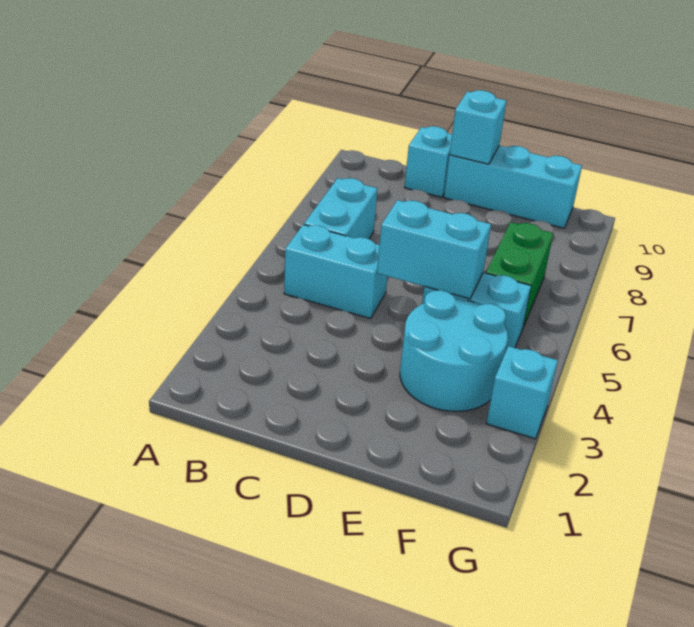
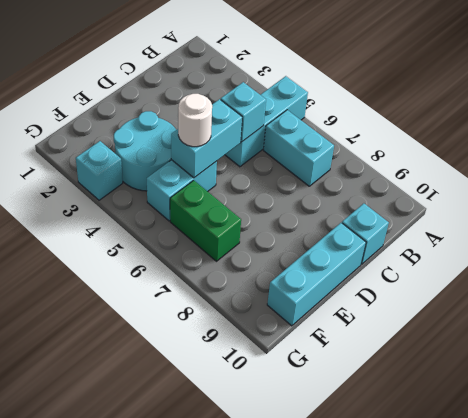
cyan brick B5:C5 level 1 -> cyan brick A5:C5 level 1
cyan brick D10 level 2 -> cyan brick C5 level 2
none -> white round brick E5 level 3

